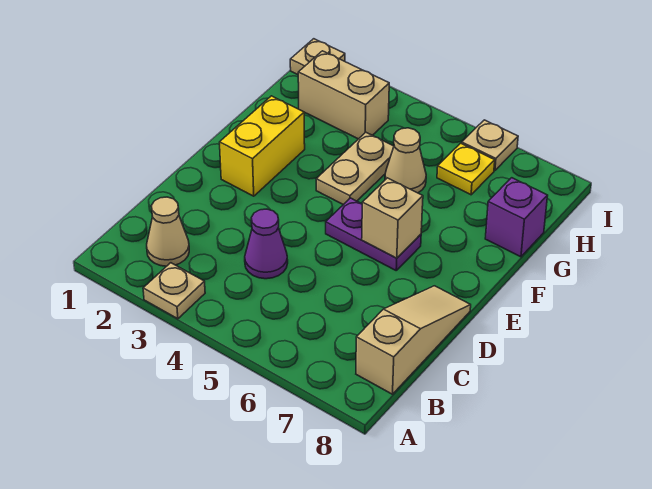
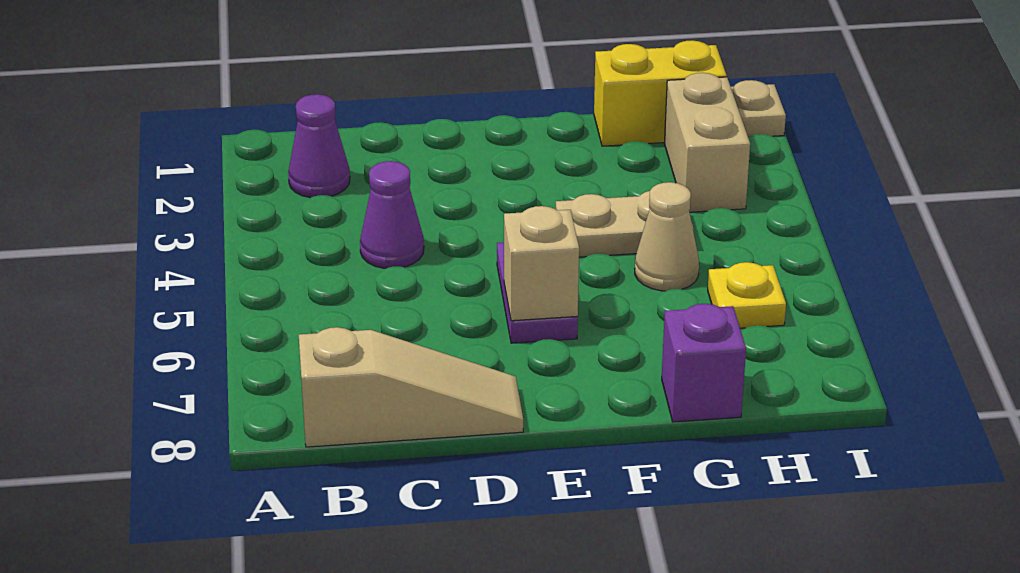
tan plate A3 level 1 -> none
tan cone B2 level 1 -> purple cone B2 level 1
yellow brick E2:F2 level 1 -> yellow brick G1:H1 level 1
tan plate I6 level 1 -> none

